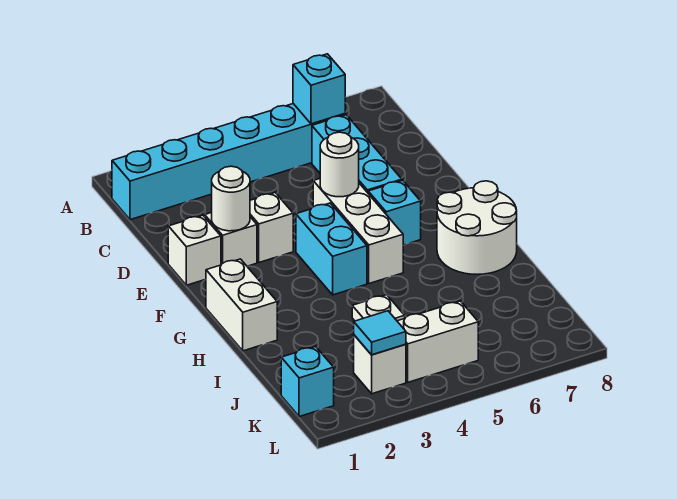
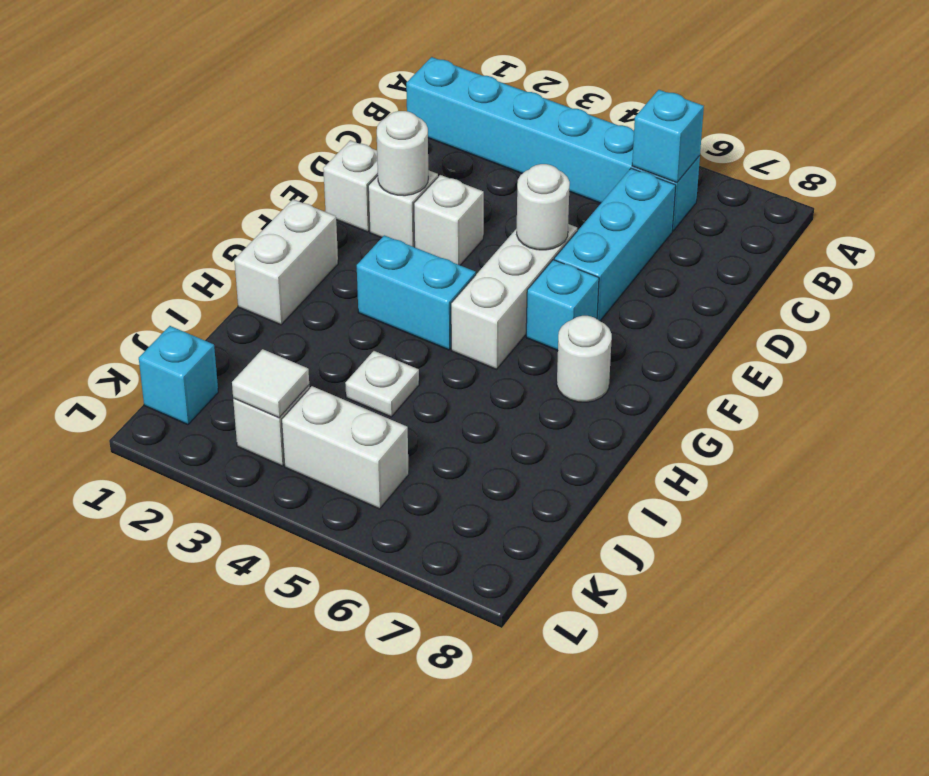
cyan brick F4:G4 level 1 -> cyan brick G3:G4 level 1
white round brick G7:H8 level 1 -> white round brick G7 level 1
cyan tile K3 level 2 -> white tile K3 level 2

